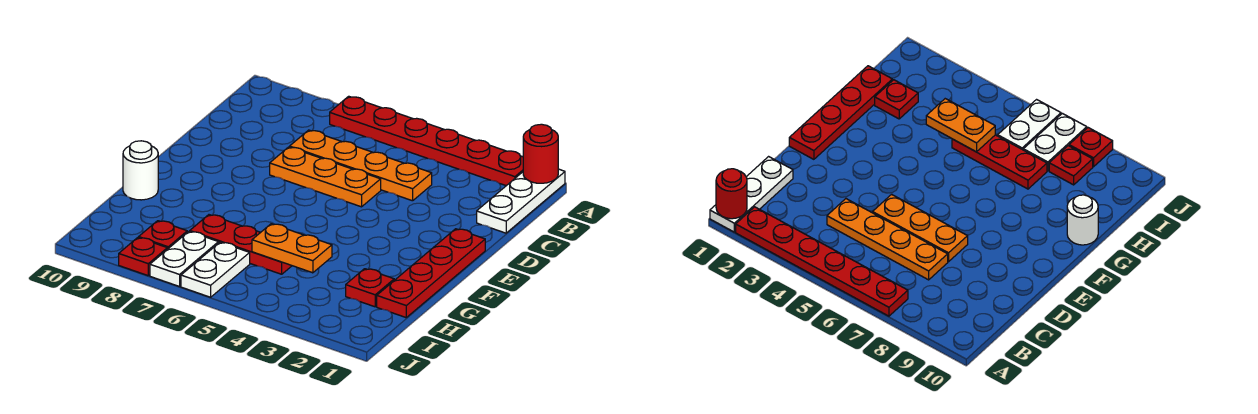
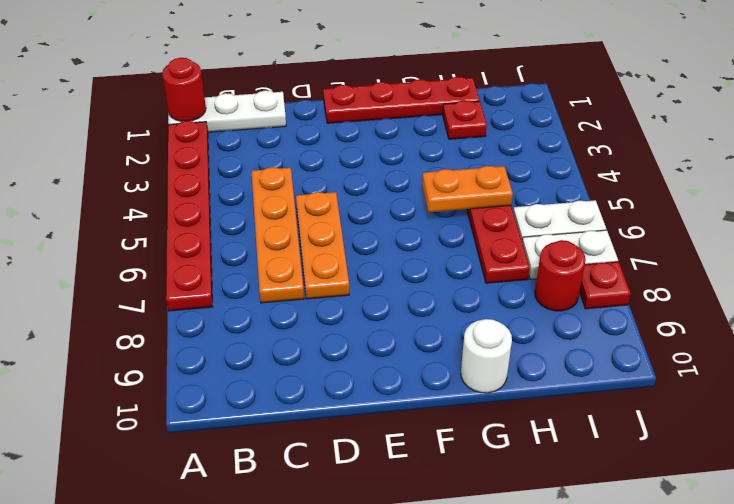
orange plate H4:H5 level 2 -> orange plate G5:H5 level 2
red plate I8 level 1 -> red round brick I8 level 1

